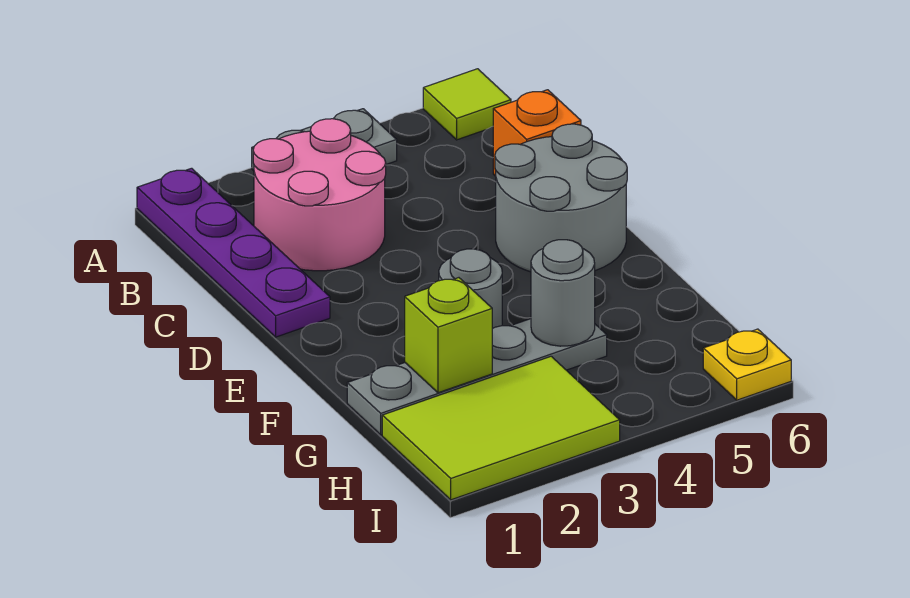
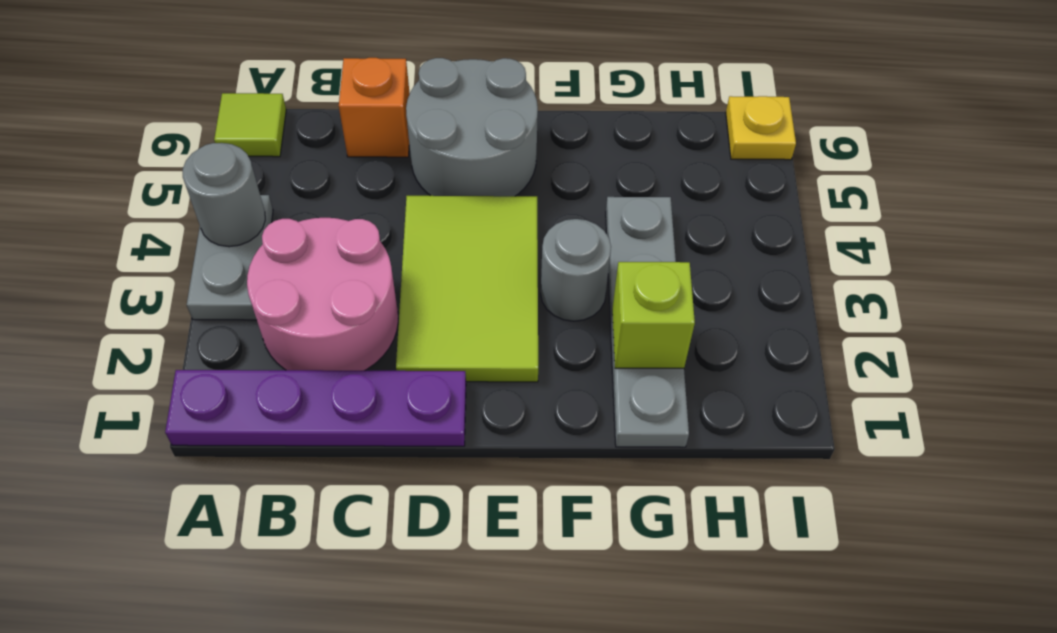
grey round brick G4 level 2 -> grey round brick A4 level 2
lime tile H1:I3 level 1 -> lime tile D2:E4 level 1

